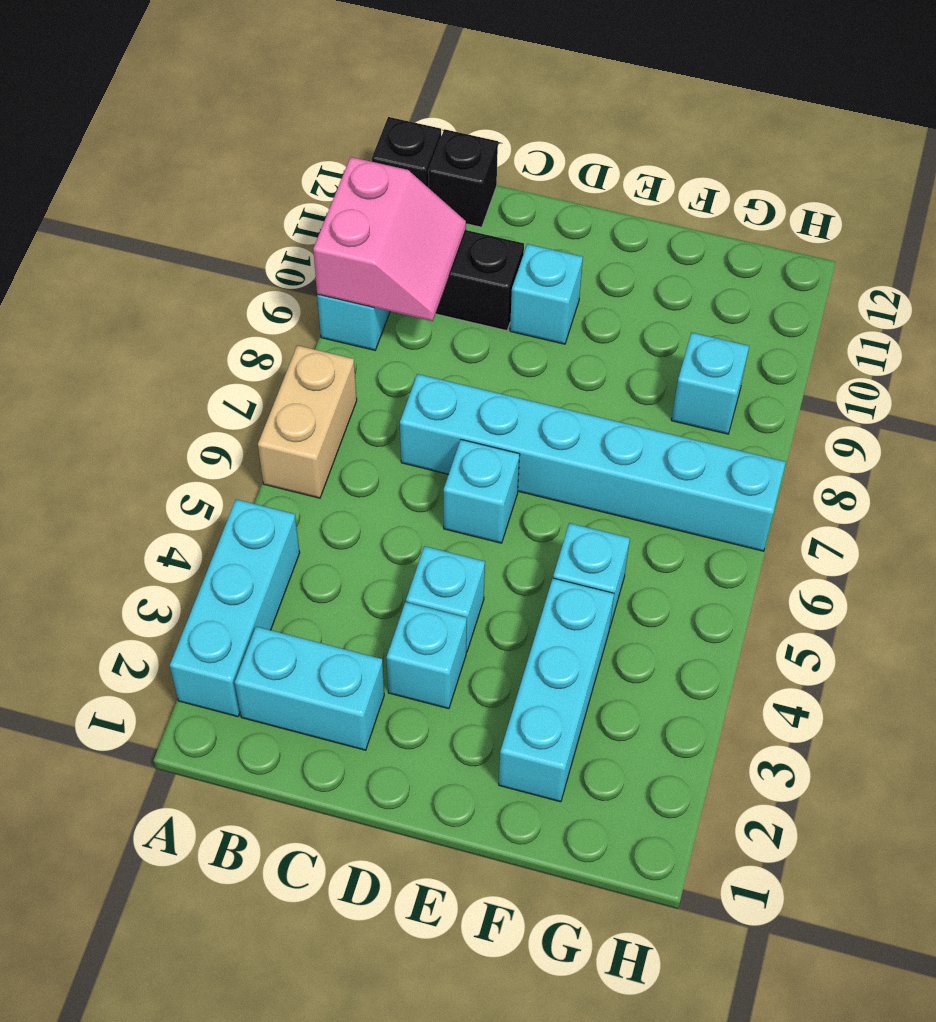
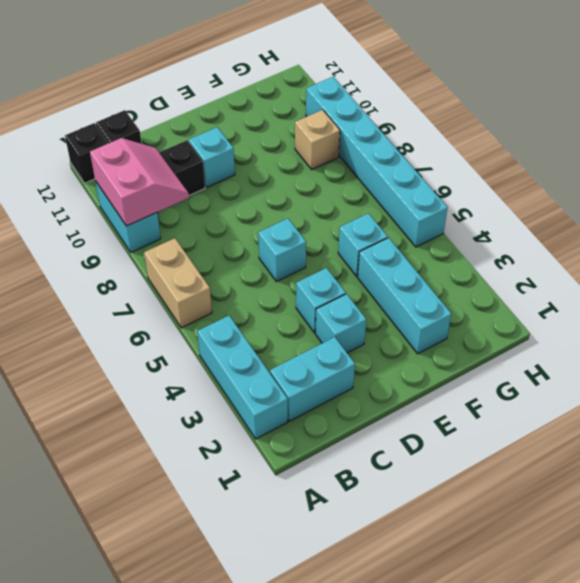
cyan brick C7:H7 level 1 -> cyan brick H5:H10 level 1
cyan brick G9 level 1 -> tan brick G9 level 1

